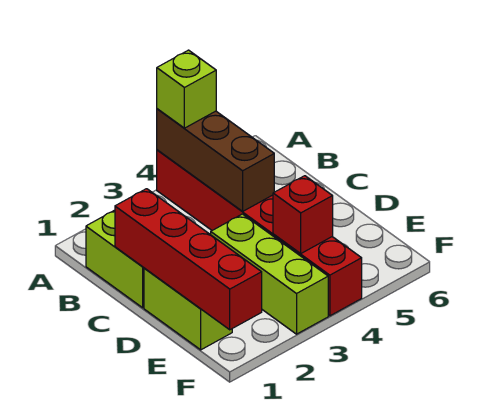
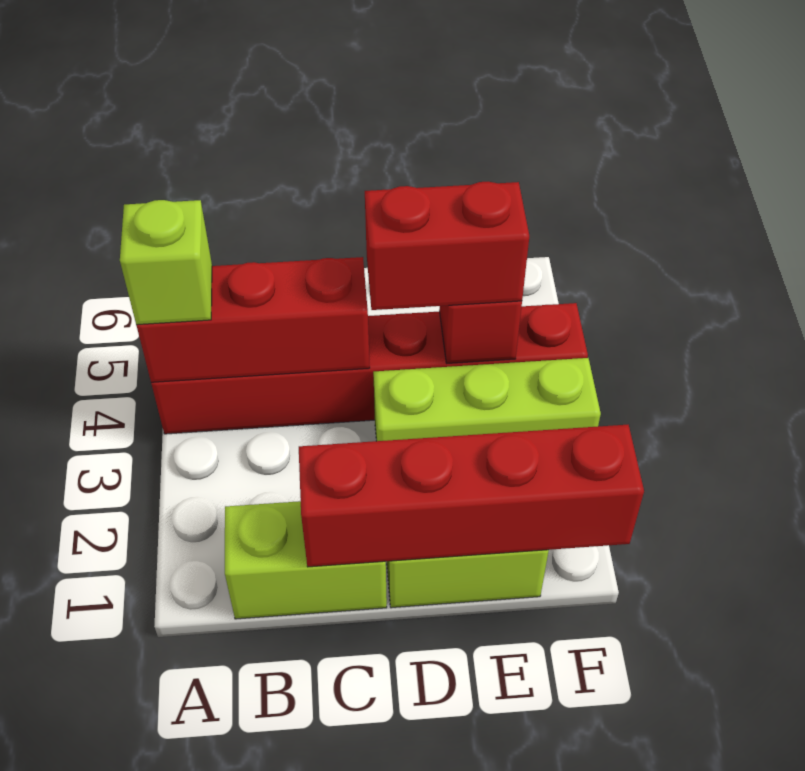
brown brick A4:C4 level 2 -> red brick A4:C4 level 2
none -> red brick D4:E4 level 3

